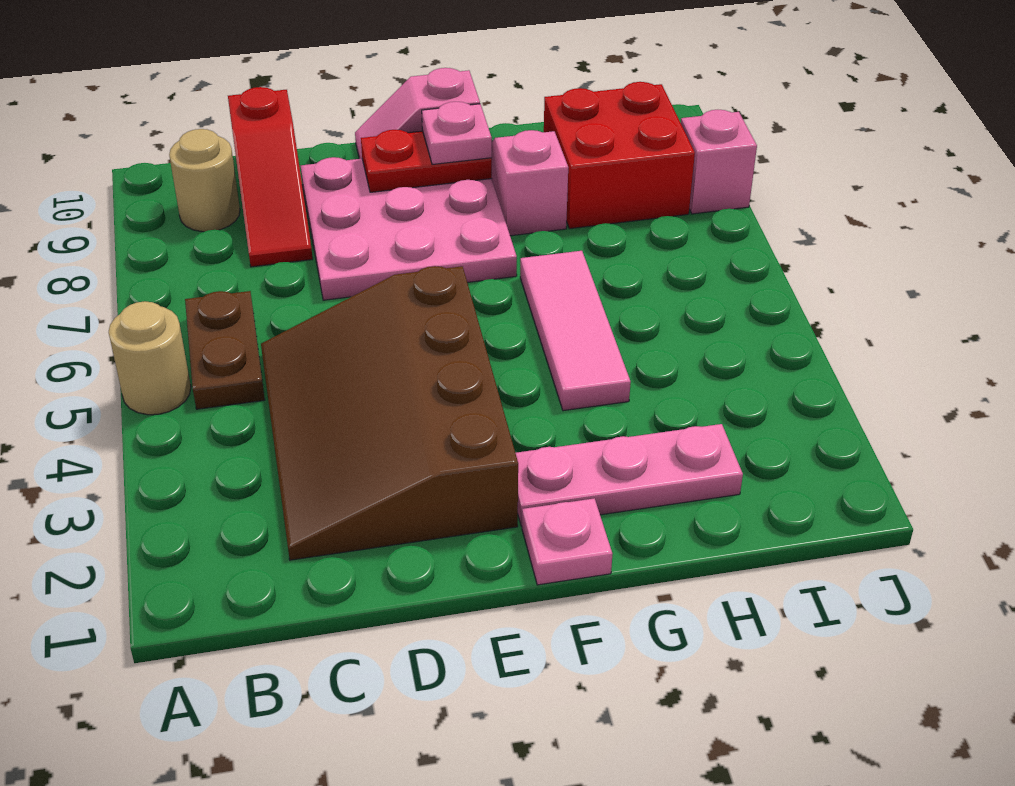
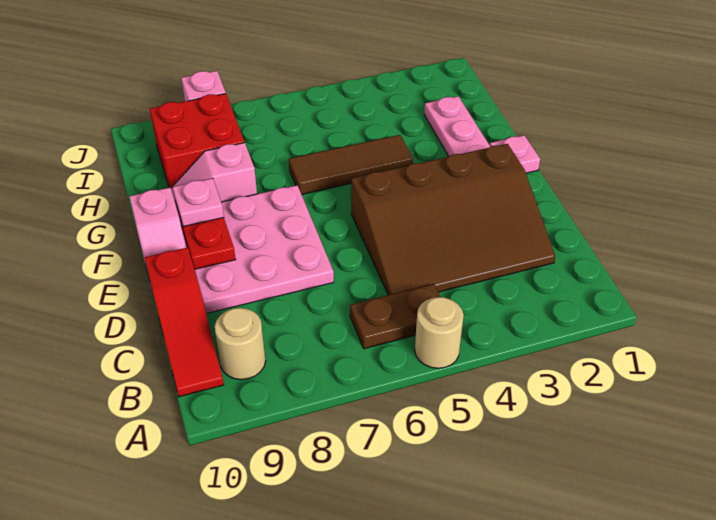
red slope C8:C10 level 1 top 10 -> red slope B10:D10 level 1 top D
pink tile G4:G6 level 1 -> brown tile G4:G6 level 1

